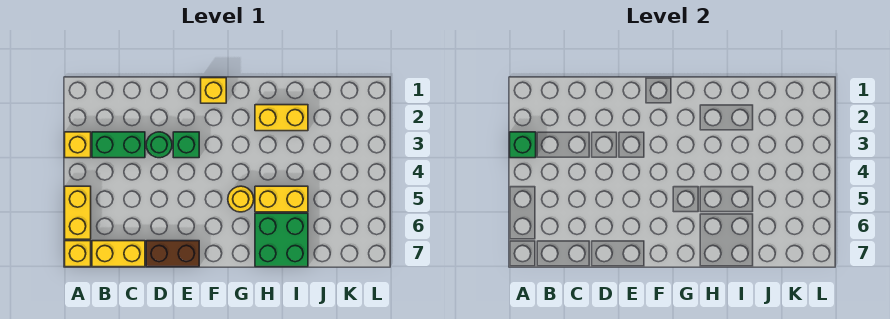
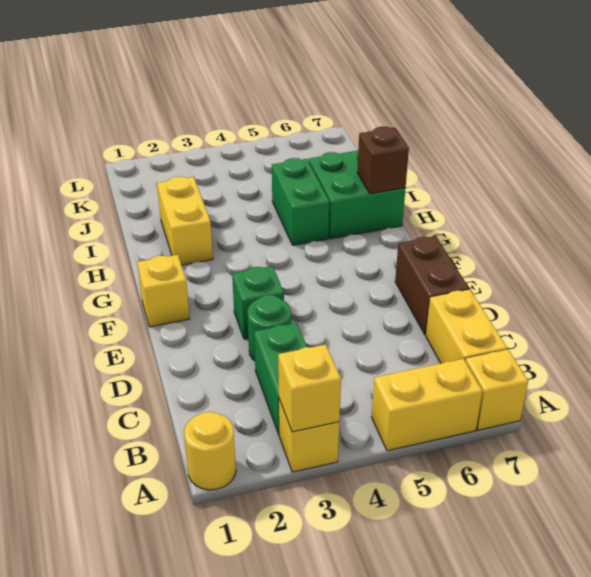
green brick A3 level 2 -> yellow brick A3 level 2
yellow round brick G5 level 1 -> yellow round brick A1 level 1
yellow brick H5:I5 level 1 -> green brick H5:I5 level 1
none -> brown brick H7 level 2

